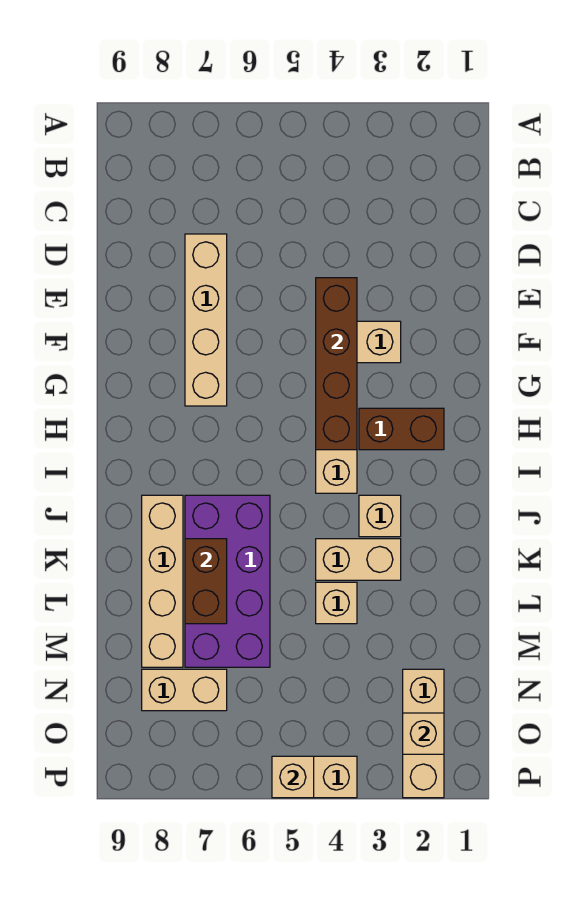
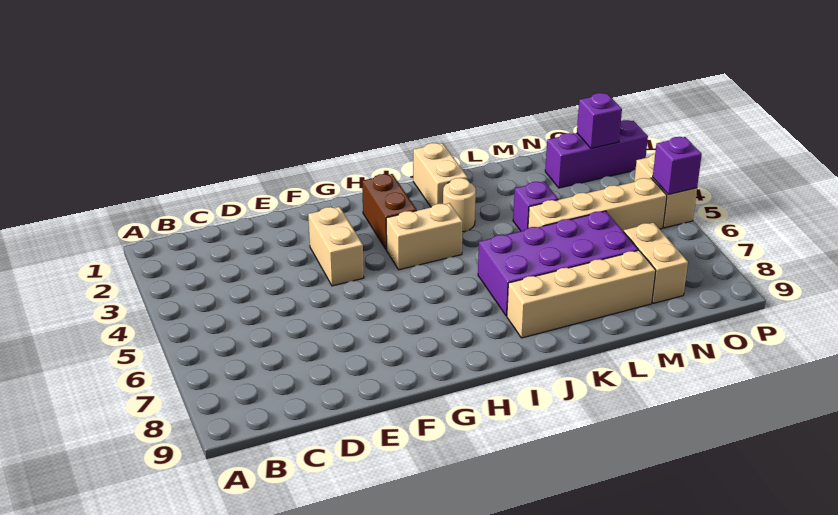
tan brick D7:G7 level 1 -> tan brick L5:O5 level 1
brown brick E4:H4 level 2 -> none
tan brick J3 level 1 -> tan round brick J3 level 1
tan brick K3:K4 level 1 -> tan brick J1:J2 level 1
brown brick K7:L7 level 2 -> none
tan brick L4 level 1 -> purple brick L4 level 1
tan brick N2:P2 level 1 -> purple brick N2:P2 level 1
tan brick O2 level 2 -> purple brick O2 level 2
tan brick P5 level 2 -> purple brick P5 level 2

